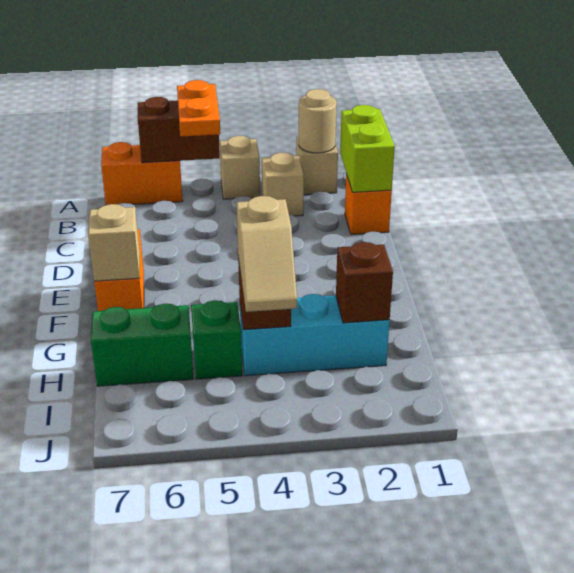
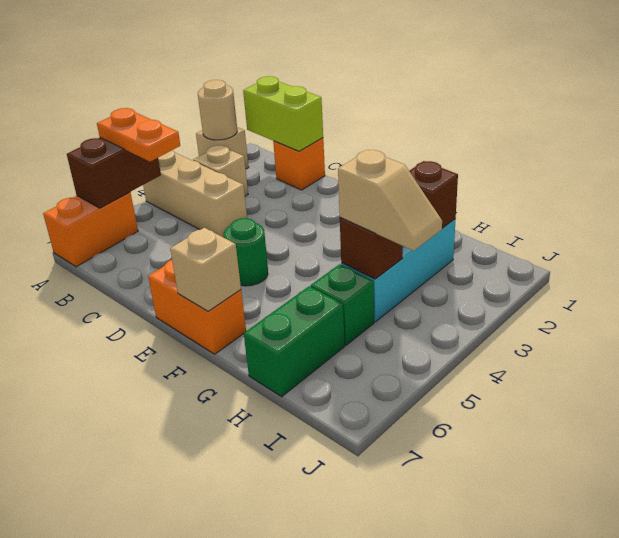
tan brick A4 level 1 -> tan brick A4:C4 level 1
none -> green round brick E5 level 1

